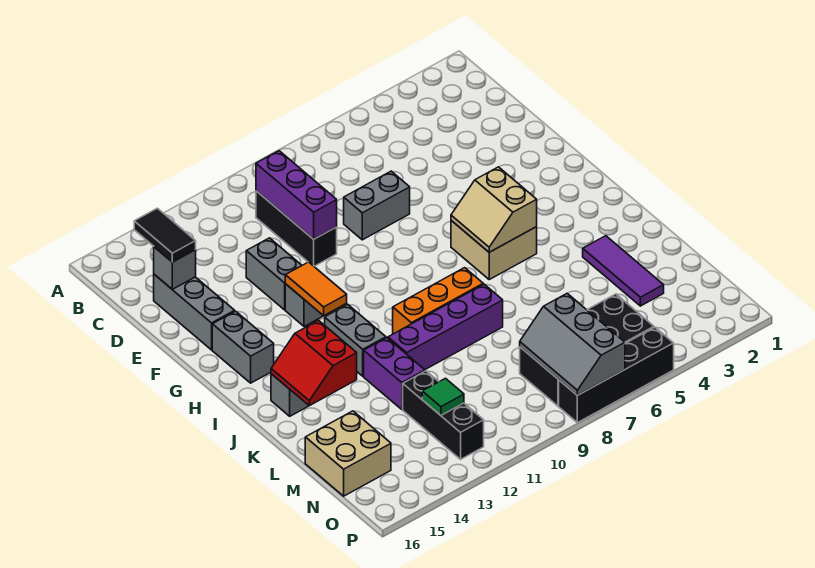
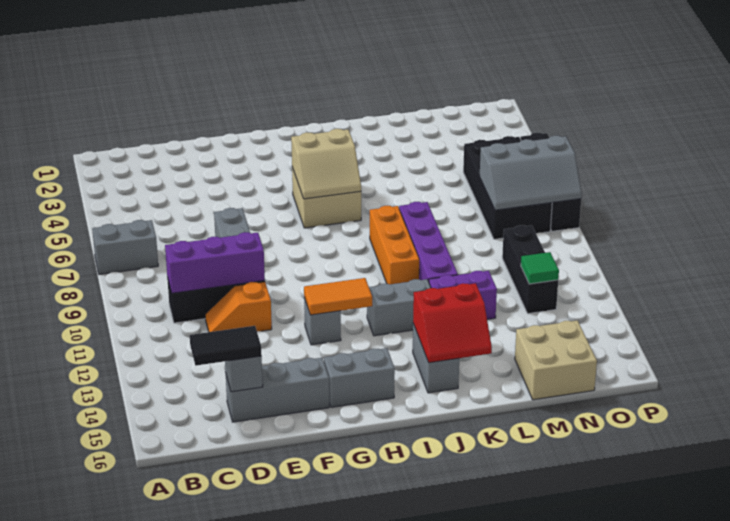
none -> orange slope D11:E11 level 1 top E
grey brick E12:F12 level 1 -> grey brick A7:B7 level 1
purple tile K3:M3 level 1 -> none
black brick M12:O12 level 1 -> black brick N10:N12 level 1

